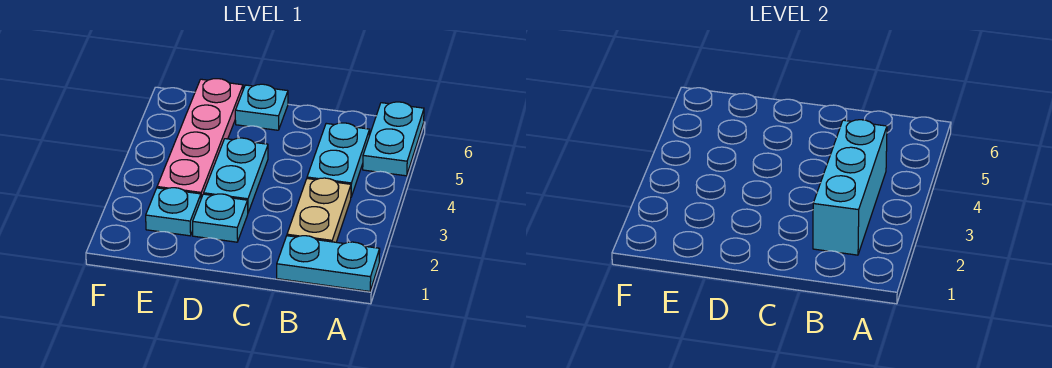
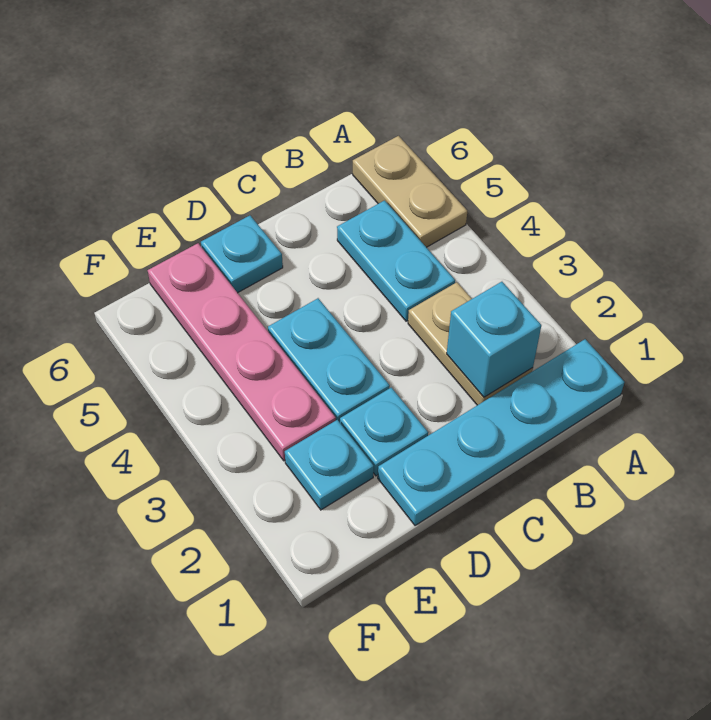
cyan plate A1:B1 level 1 -> cyan plate A1:D1 level 1
cyan plate A5:A6 level 1 -> tan plate A5:A6 level 1
cyan brick B2:B4 level 2 -> cyan brick B2 level 2

